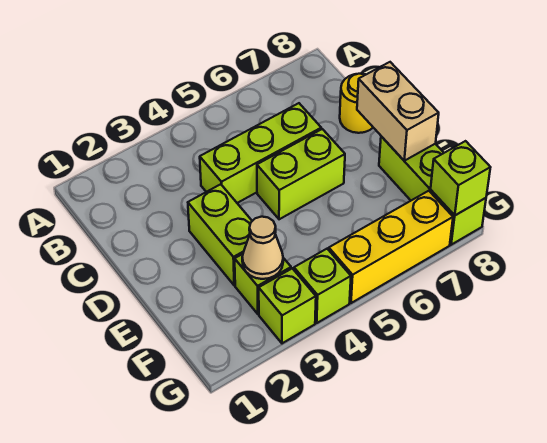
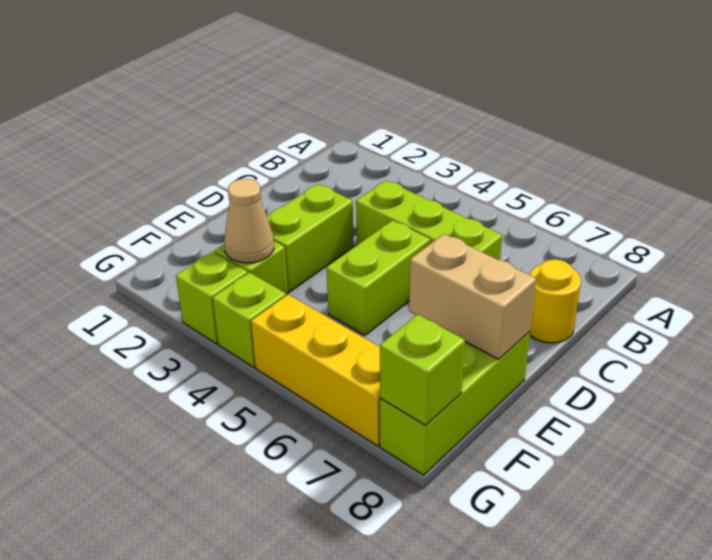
lime brick D5:D6 level 1 -> lime brick D5:E5 level 1
tan brick D8:E8 level 2 -> tan brick E7:E8 level 2

